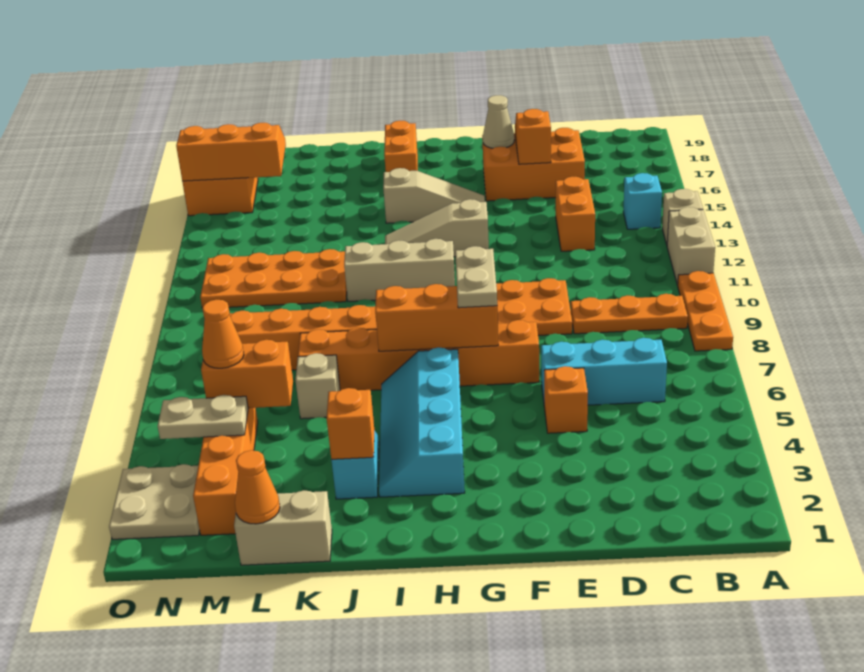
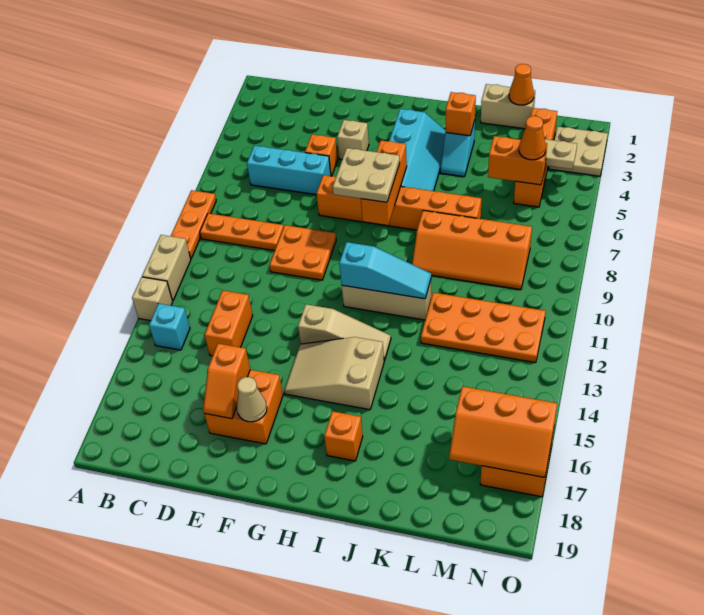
orange brick D16:F17 level 1 -> orange brick E16:F17 level 1
orange brick G7:I7 level 2 -> orange brick H6:H8 level 2
tan plate G7:G8 level 3 -> tan plate G7:H8 level 3
tan slope G15:I15 level 1 top I -> tan slope G14:I15 level 1 top I
none -> cyan slope H11:J11 level 2 top H
orange brick I17:I18 level 1 -> orange brick I17 level 1
tan brick K6 level 1 -> tan brick F4 level 1

